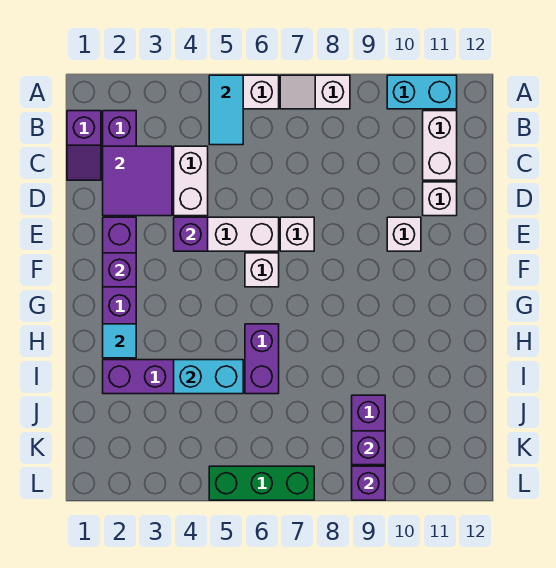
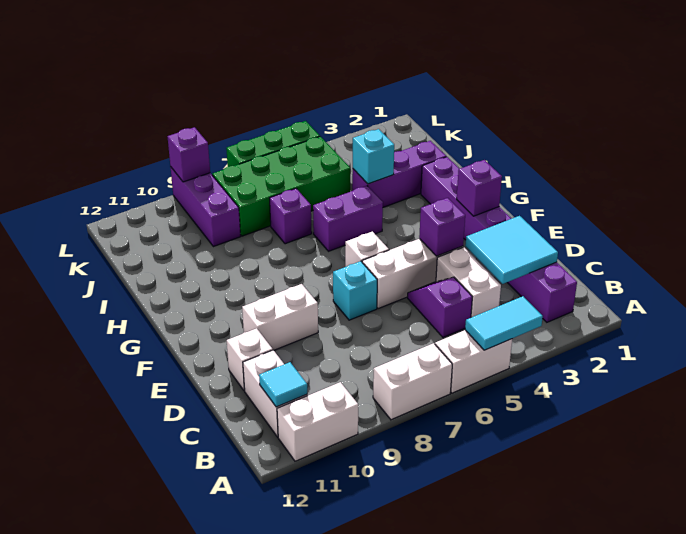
cyan tile A5:B5 level 2 -> cyan tile A4:A5 level 2
white slope A7:A8 level 1 top 8 -> white brick A7:A8 level 1
cyan brick A10:A11 level 1 -> white brick A10:A11 level 1
purple slope B1:C1 level 1 top B -> purple slope C5:D5 level 1 top C
purple tile C2:D3 level 2 -> cyan tile C2:D3 level 2
white brick E7 level 1 -> cyan brick E7 level 1
white brick E10 level 1 -> white brick E9:E10 level 1
cyan tile H2 level 2 -> cyan tile B11 level 2
purple brick H6:I6 level 1 -> purple brick H5:H6 level 1
cyan brick I4:I5 level 2 -> cyan brick I4 level 2
none -> green brick J5:K8 level 1
purple brick K9 level 2 -> purple brick I7 level 1

